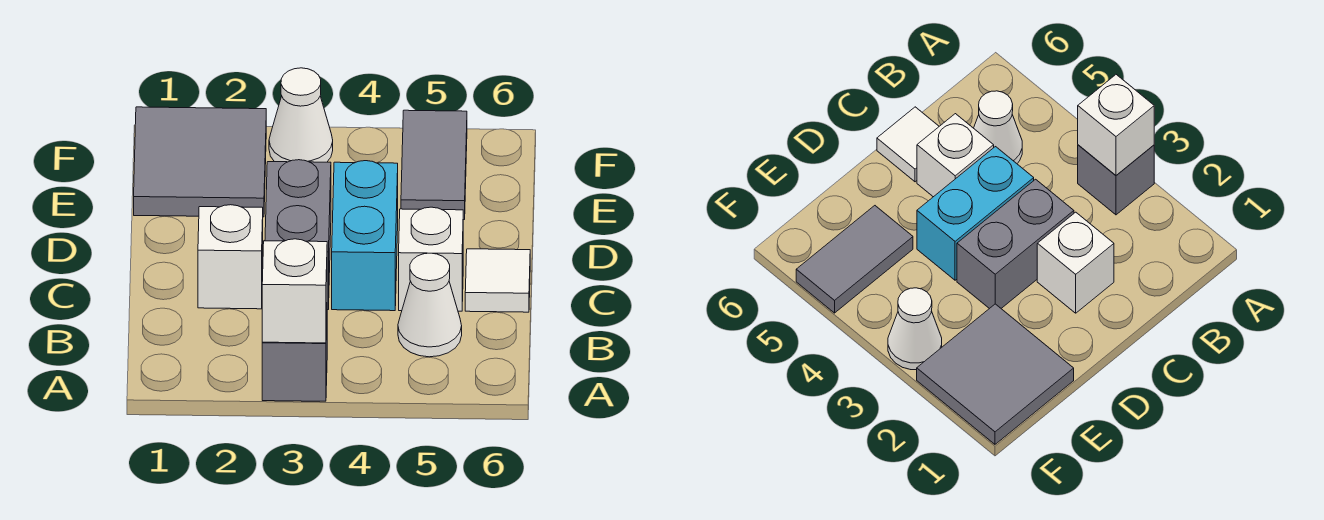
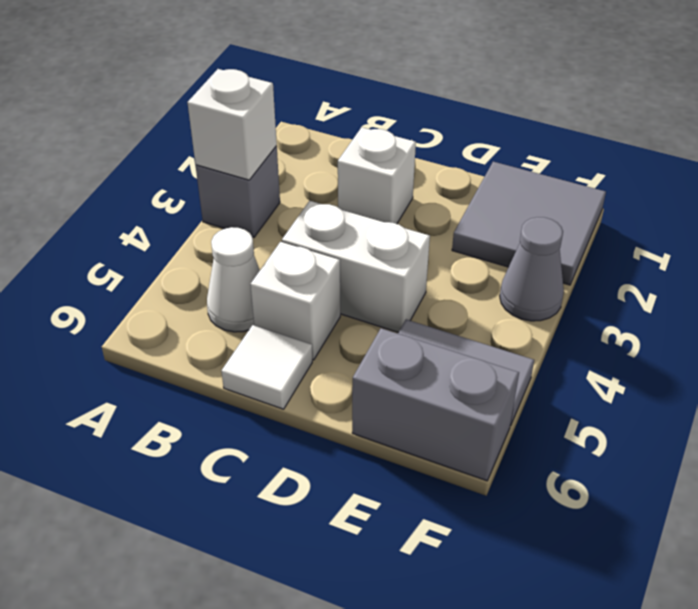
grey brick C3:D3 level 1 -> grey brick E6:F6 level 1
cyan brick C4:D4 level 1 -> white brick C4:D4 level 1
white cone F3 level 1 -> grey cone F3 level 1

